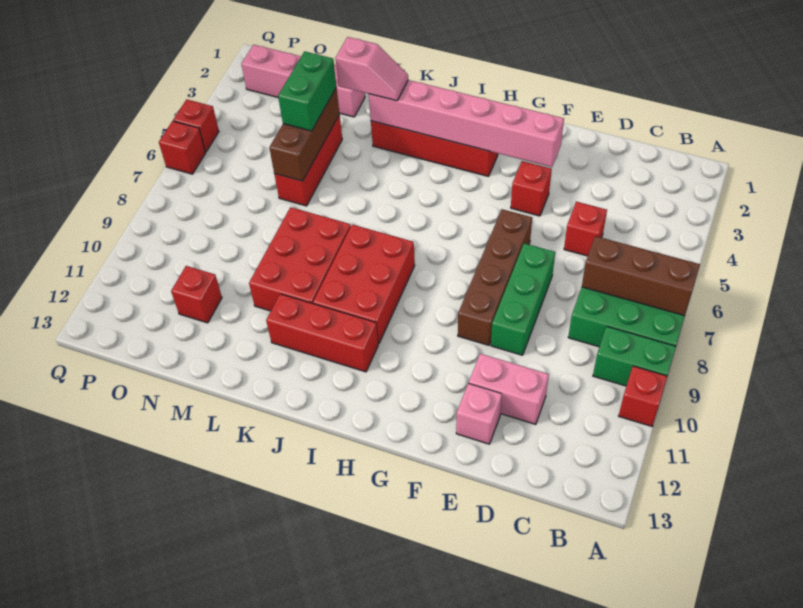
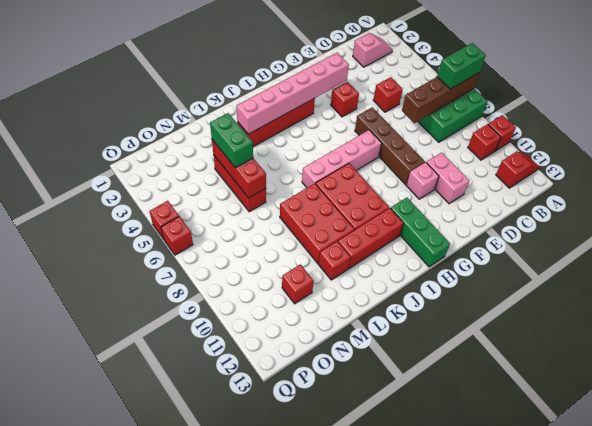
brown brick A7:C7 level 2 -> brown brick A7:D7 level 2
green brick A9:B9 level 1 -> green brick A7:B7 level 3
none -> red slope A12:B12 level 1 top B
none -> red brick B10 level 1
pink brick D11:E11 level 1 -> pink brick E10:E11 level 1
green brick E7:E9 level 1 -> green brick H11:H13 level 1
pink brick E12 level 1 -> pink brick F10 level 1
pink slope K3:L3 level 3 top L -> pink slope B2:C2 level 1 top C
none -> red brick L11 level 1
pink brick M2:P2 level 1 -> pink brick G7:J7 level 1
brown brick M4:M6 level 2 -> red brick M4:M6 level 2

